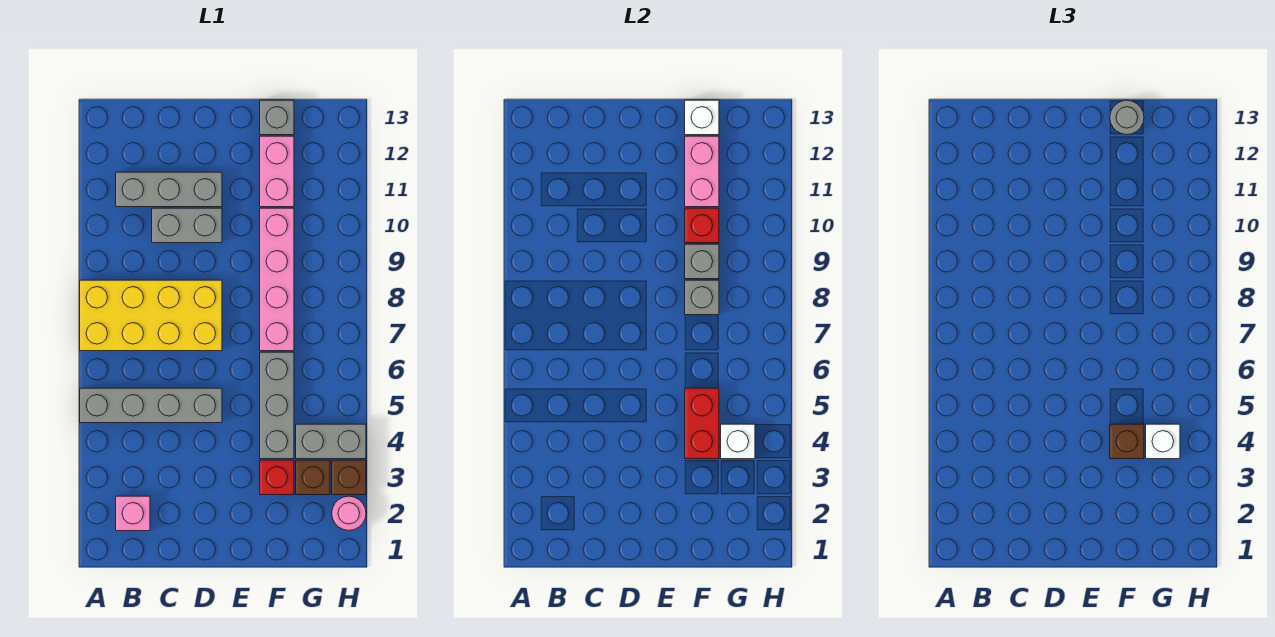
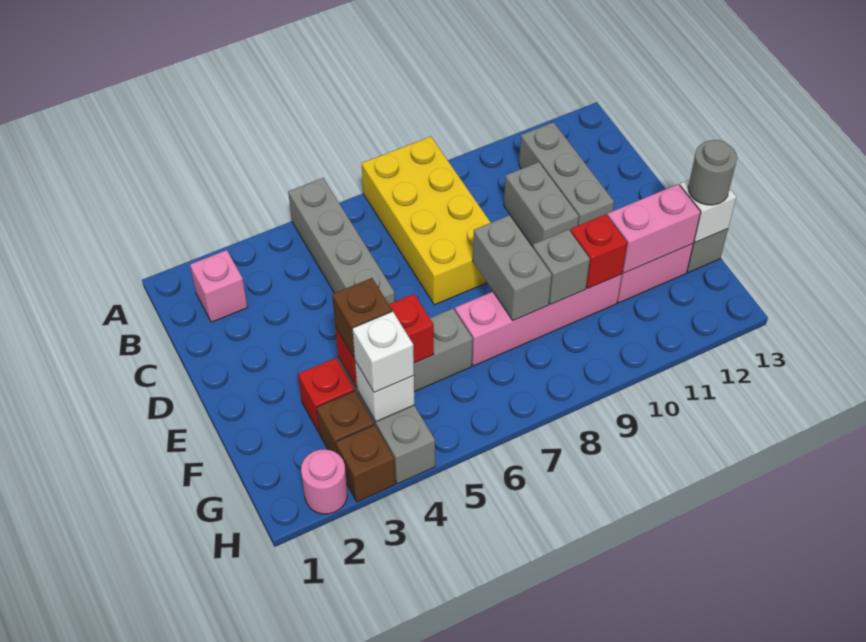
grey brick F8 level 2 -> grey brick E8:F8 level 2

